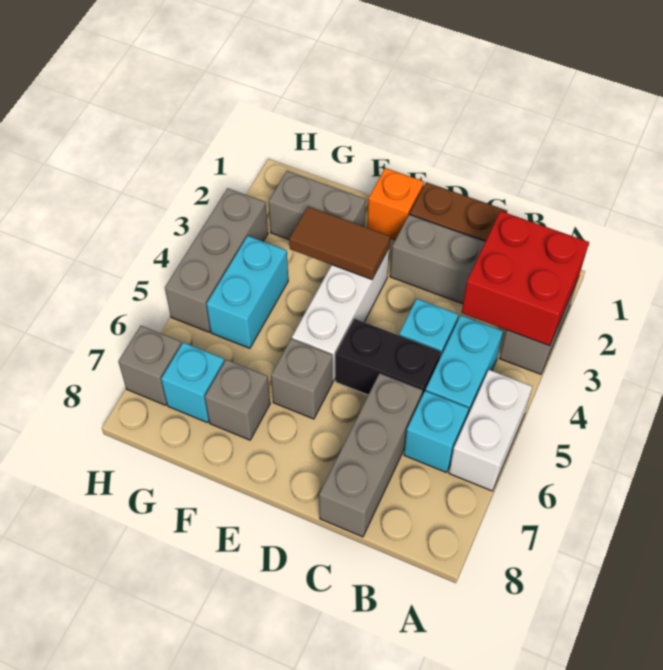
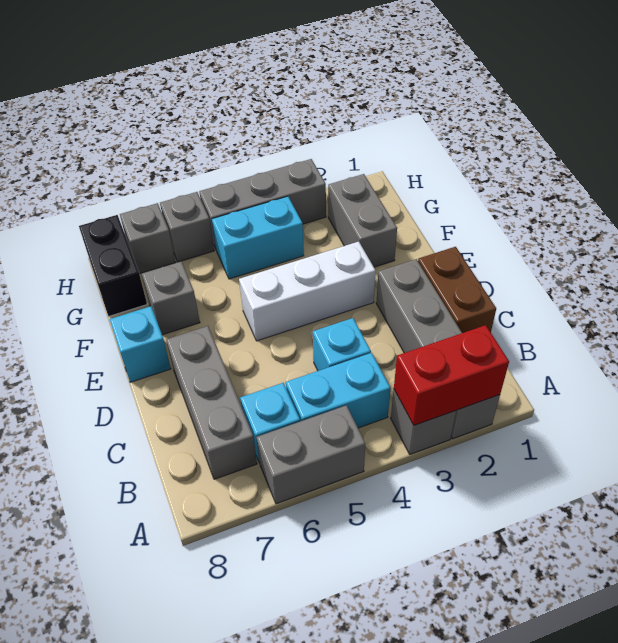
red brick A2:B3 level 2 -> red brick A2:A3 level 2
white brick A5:A6 level 1 -> grey brick A5:A6 level 1
black brick C5:D5 level 1 -> black brick G8:H8 level 1
grey brick C6:C8 level 1 -> grey brick B7:D7 level 1
orange brick E1 level 1 -> none
brown tile E3:F3 level 2 -> none
grey brick E6 level 1 -> grey brick H6 level 1
cyan brick G7 level 1 -> cyan brick E8 level 1

